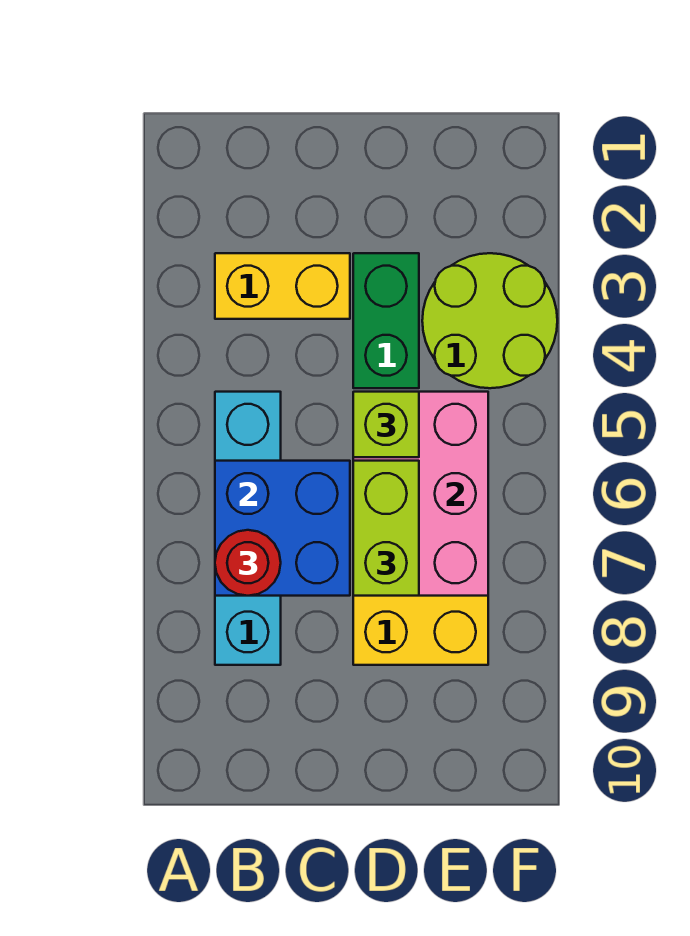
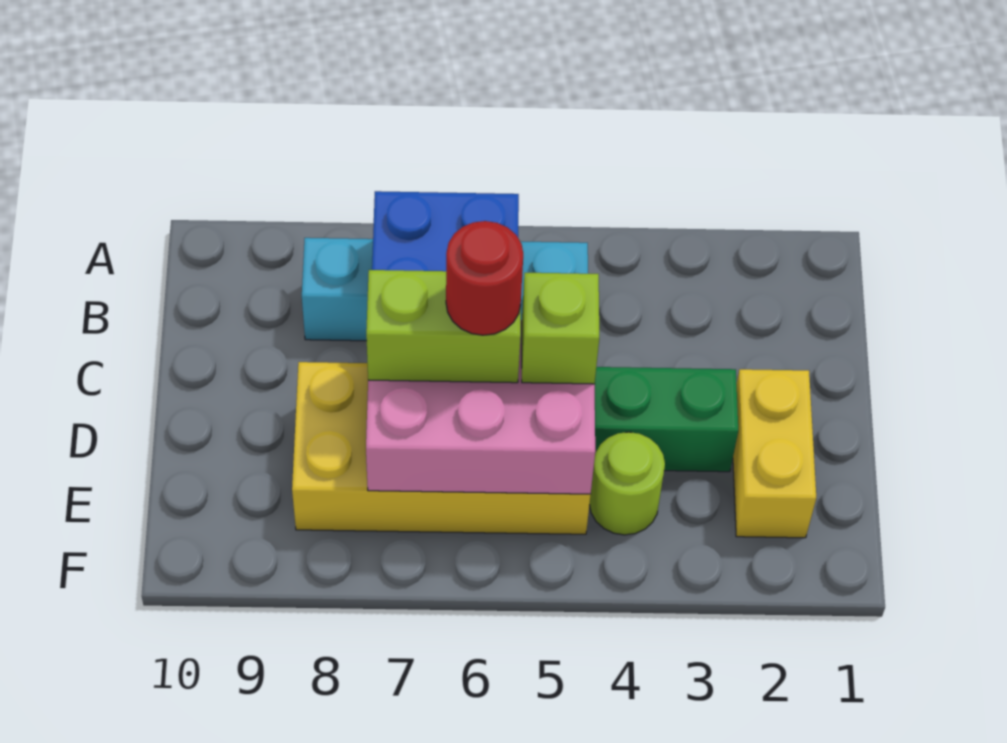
yellow brick B3:C3 level 1 -> yellow brick D2:E2 level 1
red round brick B7 level 3 -> red round brick D6 level 4
lime round brick E3:F4 level 1 -> lime round brick E4 level 1

